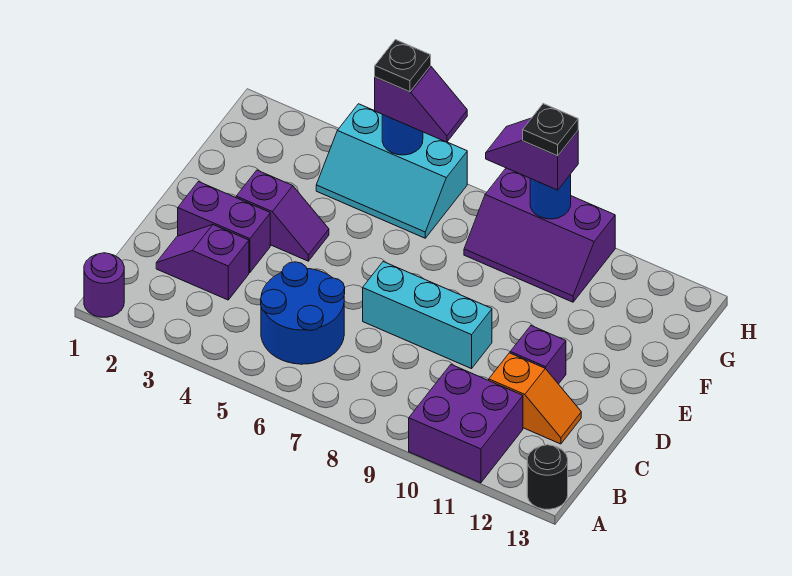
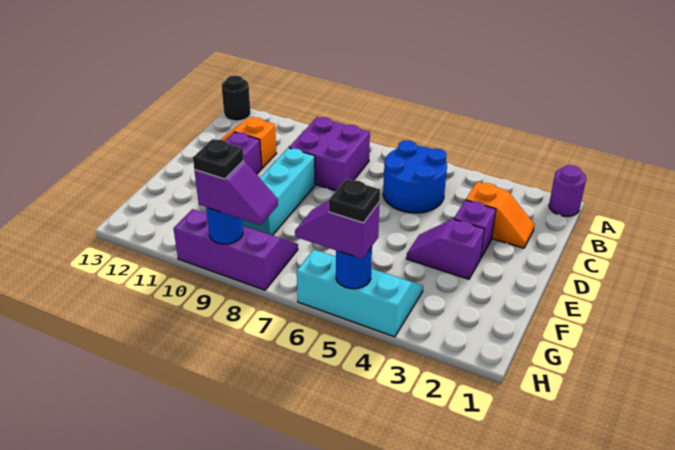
purple brick A10:B11 level 1 -> purple brick B8:C9 level 1
purple slope C2:C3 level 1 top 3 -> orange slope C2:C3 level 1 top 3
purple brick D2:D3 level 1 -> purple brick D3 level 1
cyan brick D7:D9 level 1 -> cyan brick D9:F9 level 1

